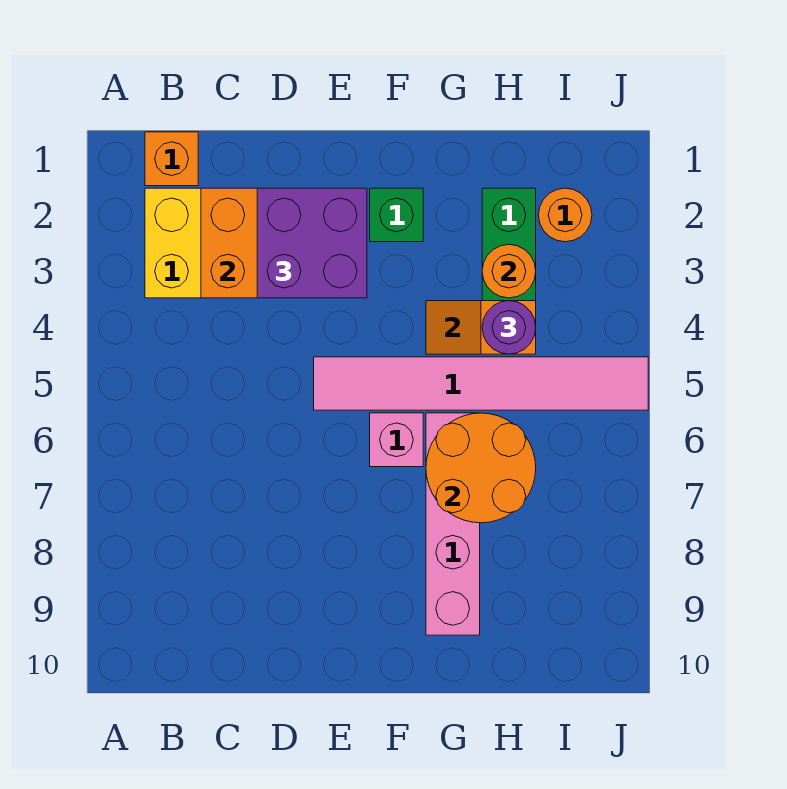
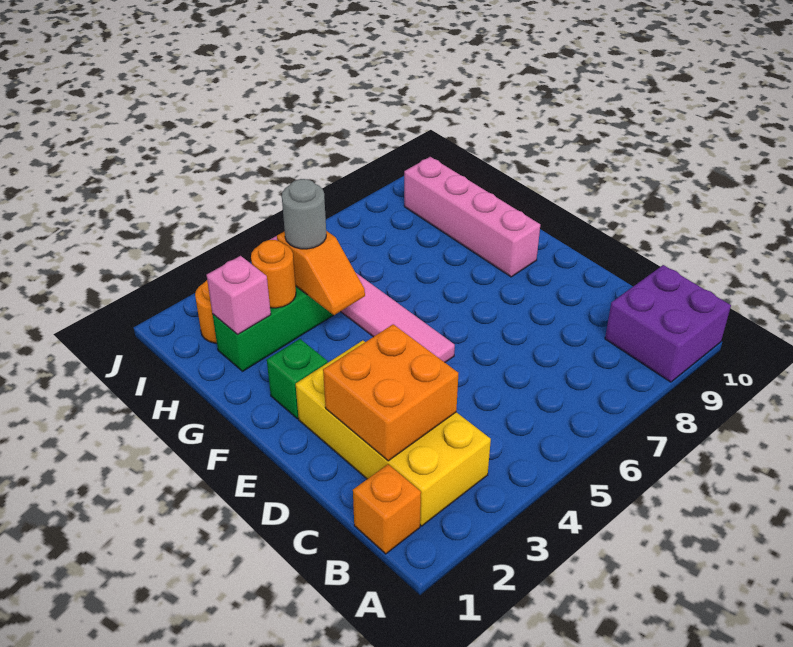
purple brick D2:E3 level 3 -> purple brick A9:B10 level 1
pink brick F6 level 1 -> pink brick H2 level 2
pink brick G6:G9 level 1 -> pink brick F9:I9 level 1
orange round brick G6:H7 level 2 -> none
purple round brick H4 level 3 -> grey round brick H4 level 3

